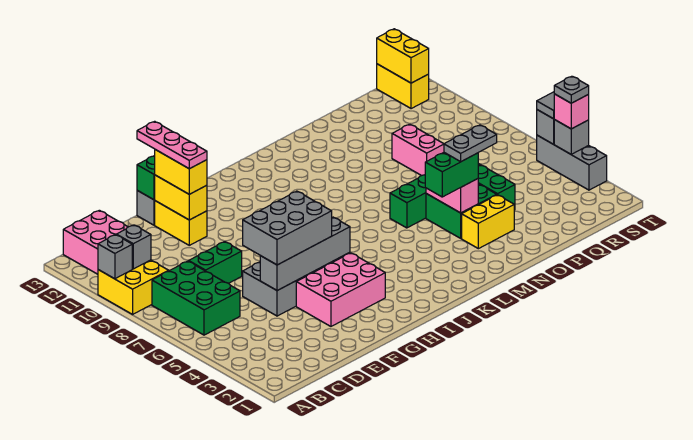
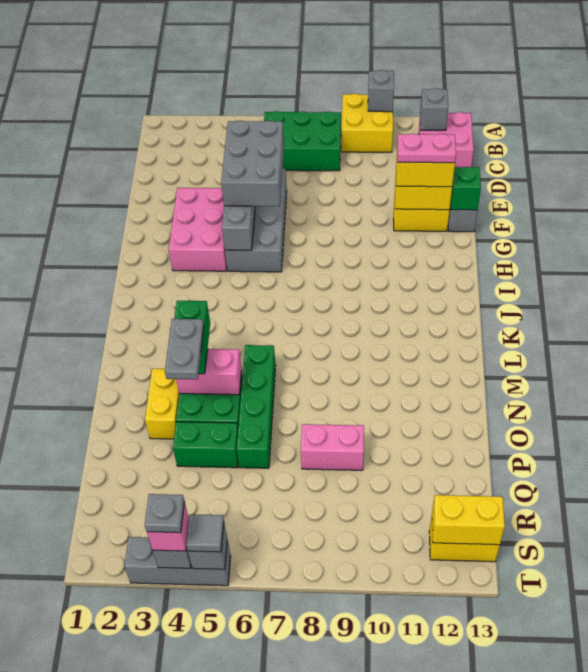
grey brick B10 level 2 -> grey brick B12 level 2
green brick D8:E8 level 1 -> none
pink plate F11:F13 level 4 -> pink plate F11:F12 level 4

